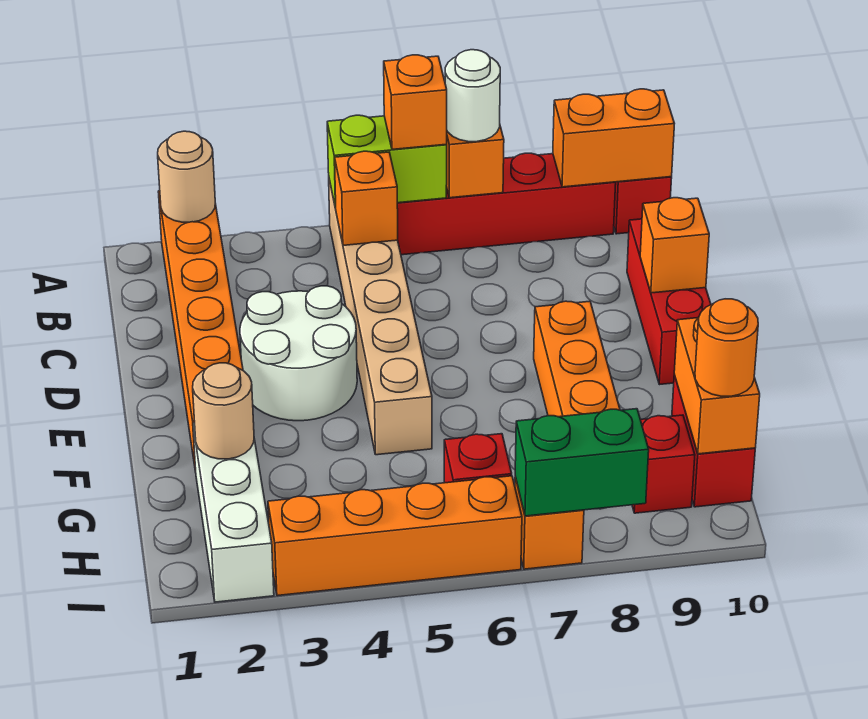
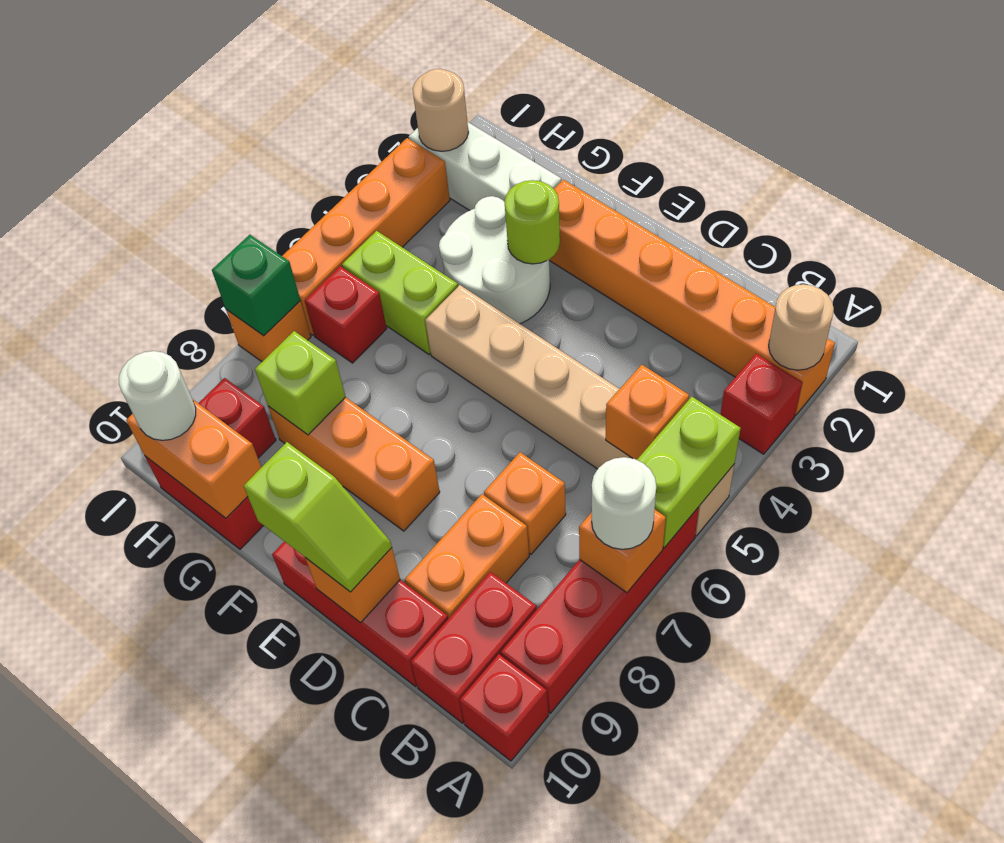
none -> red brick A3 level 1
orange brick A6 level 3 -> orange brick C7 level 1
orange brick A9:A10 level 2 -> orange brick C8:C9 level 1
none -> red brick B9:B10 level 1
white round brick D3:E4 level 1 -> white round brick F3:G4 level 1
none -> lime slope D10:E10 level 3 top E
none -> lime round brick F3 level 2
tan round brick G2 level 2 -> tan round brick I2 level 2
none -> lime brick G5:H5 level 1
none -> lime brick G8 level 2
orange round brick H10 level 3 -> white round brick H10 level 3
green brick I7:I8 level 2 -> green brick I7 level 2

